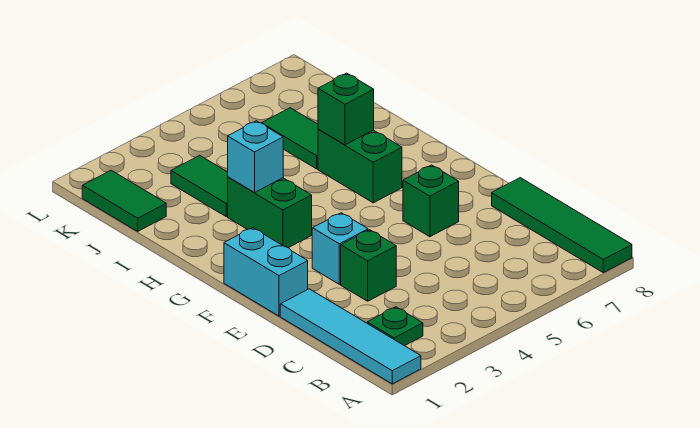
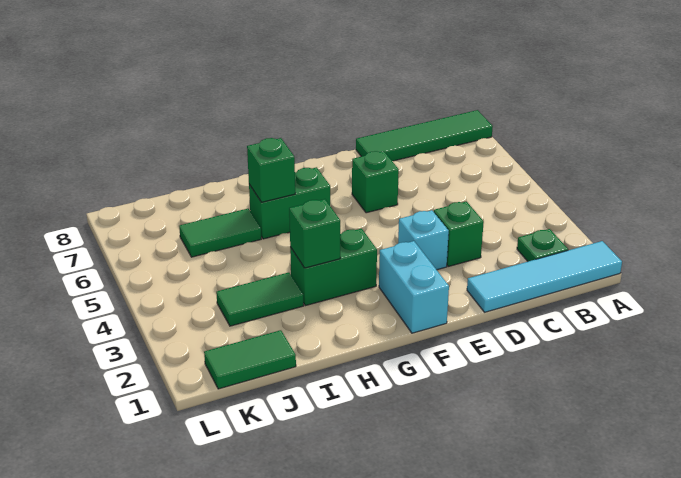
cyan brick E1:F1 level 1 -> cyan brick F1:F2 level 1
cyan brick H3 level 2 -> green brick H3 level 2

